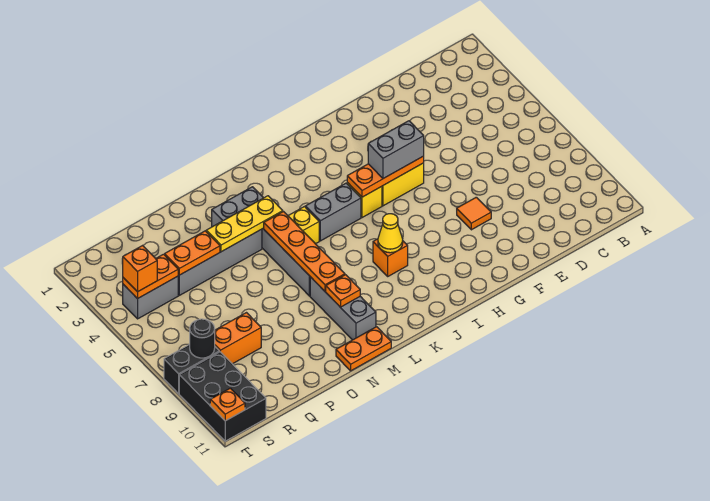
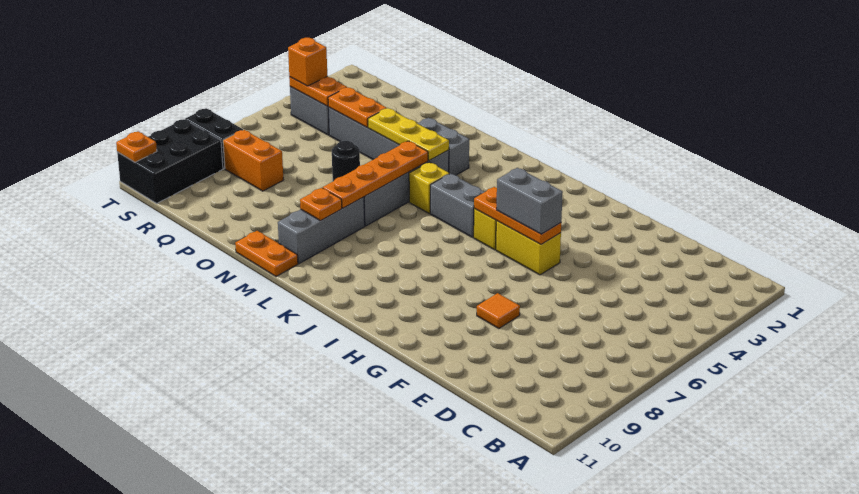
orange brick J8 level 1 -> none
yellow cone J8 level 2 -> none
black round brick S8 level 2 -> black round brick O6 level 1

